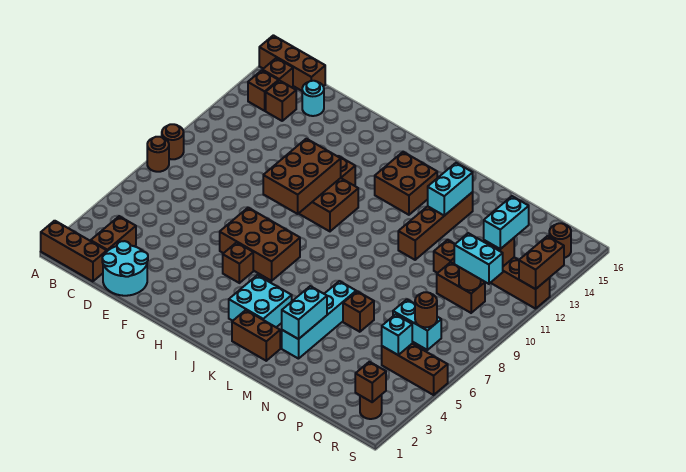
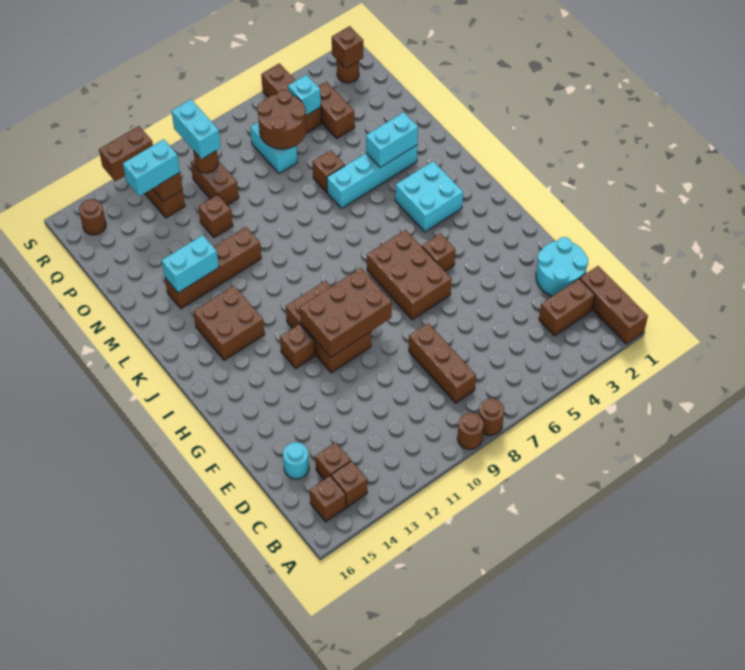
brown brick A16:C16 level 1 -> brown brick C8:E8 level 1
brown brick K2:L2 level 1 -> brown brick P4:Q4 level 1
brown round brick Q7 level 2 -> brown round brick P6:Q7 level 2

